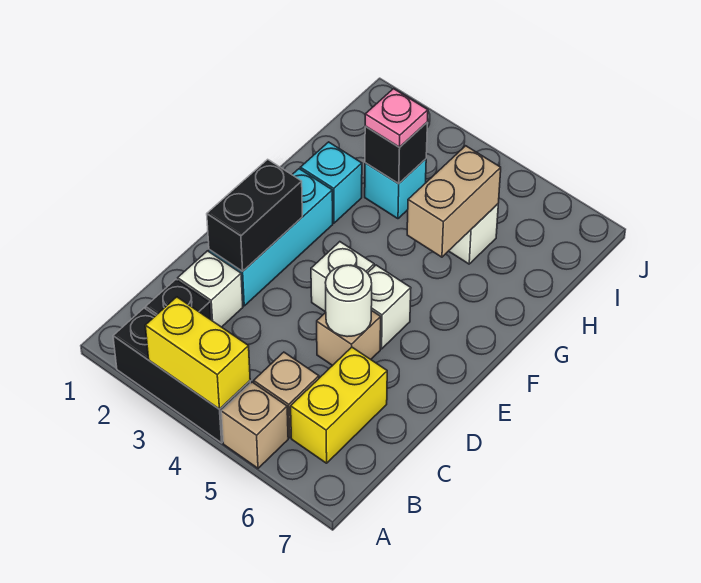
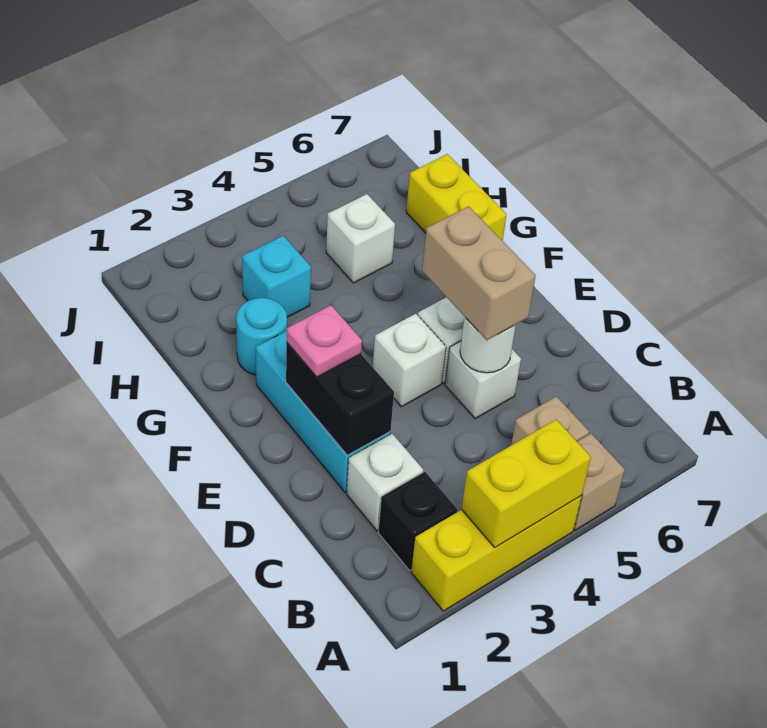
black brick A2:A4 level 1 -> yellow brick A2:A4 level 1
yellow brick B6:C6 level 1 -> yellow brick G7:H7 level 1
tan brick D5 level 1 -> white brick D5 level 1
cyan brick G2 level 1 -> cyan round brick G2 level 1
tan brick G5:H5 level 2 -> tan brick D5:E5 level 3
black brick H3 level 2 -> none
pink plate H3 level 3 -> pink plate E2 level 3

